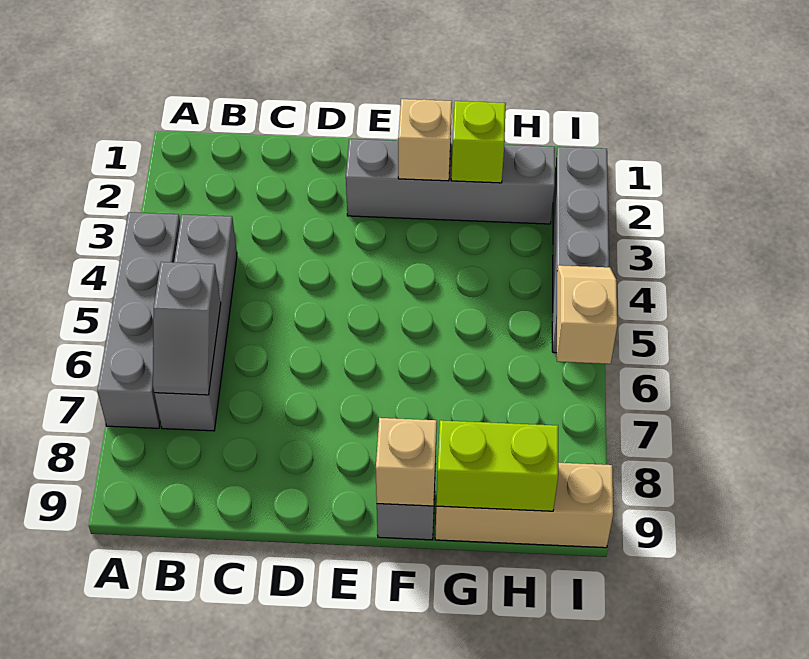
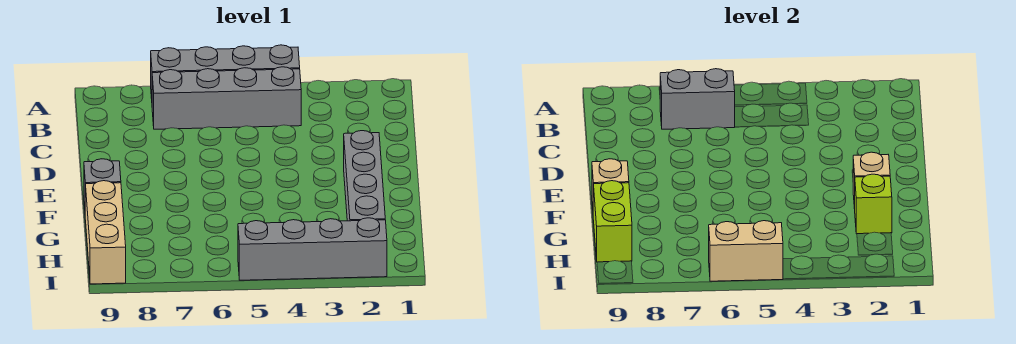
grey slope B6:B7 level 2 top 6 -> grey brick B6:B7 level 2
tan slope I5:I6 level 2 top 6 -> tan brick I5:I6 level 2

